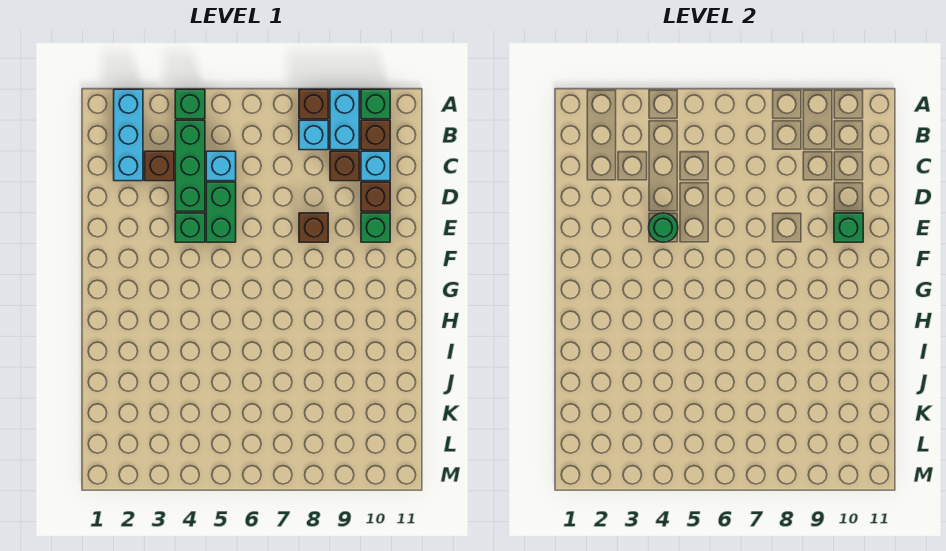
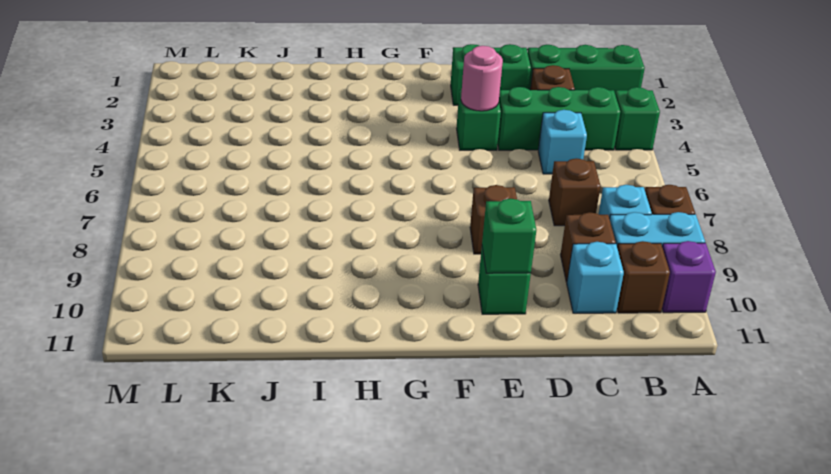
cyan brick A2:C2 level 1 -> green brick A2:C2 level 1
green brick A10 level 1 -> purple brick A10 level 1
green brick D5:E5 level 1 -> green brick D2:E2 level 1
brown brick D10 level 1 -> brown brick C7 level 1
green round brick E4 level 2 -> pink round brick E4 level 2

